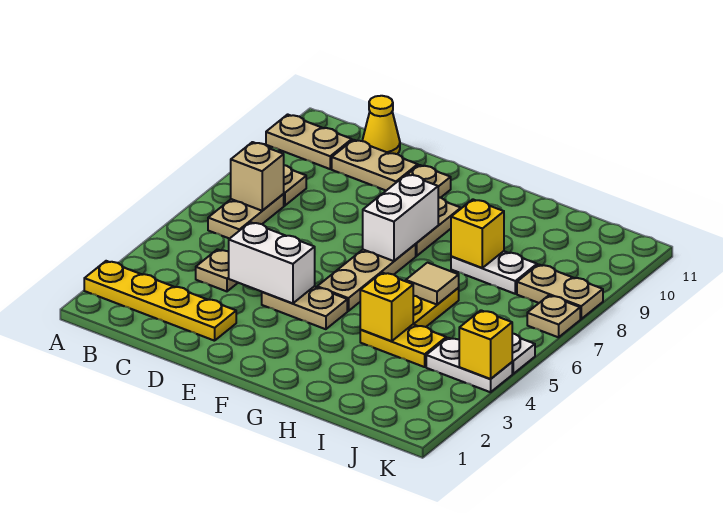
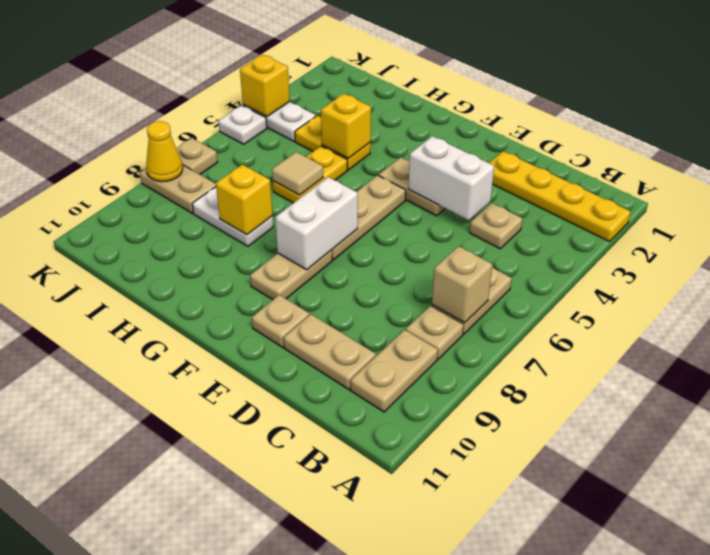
tan plate A10:B10 level 1 -> tan plate B9:B10 level 1
yellow cone C11 level 1 -> yellow cone K8 level 2

